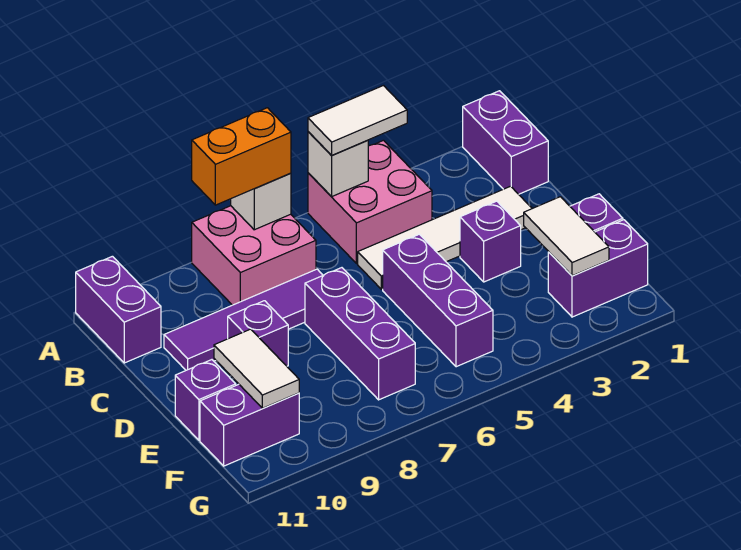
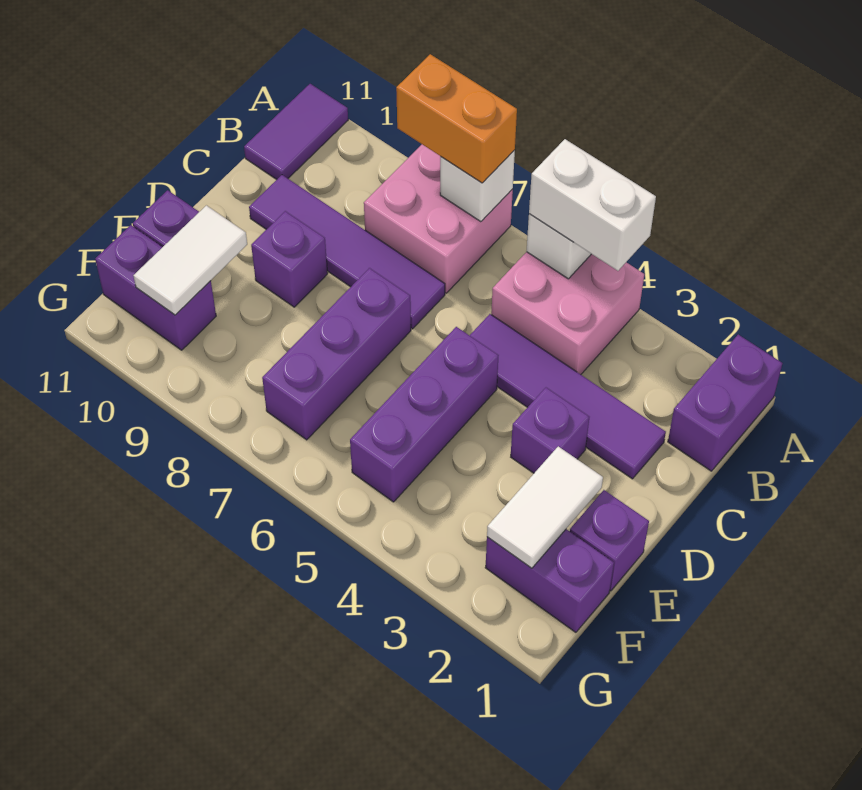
white tile A4:A5 level 3 -> white brick A4:A5 level 3
purple brick A11:B11 level 1 -> purple tile A11:B11 level 1
white tile C2:C5 level 1 -> purple tile C2:C5 level 1

